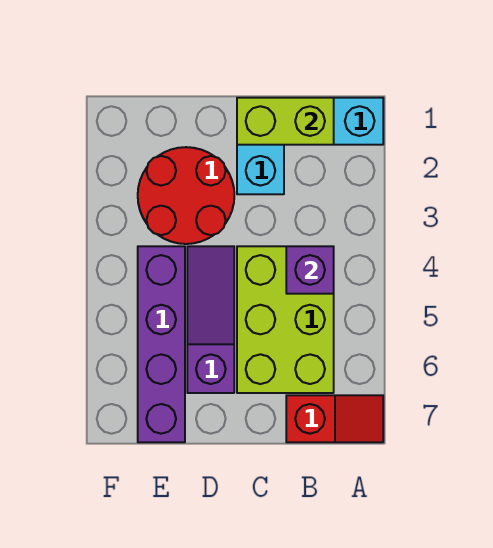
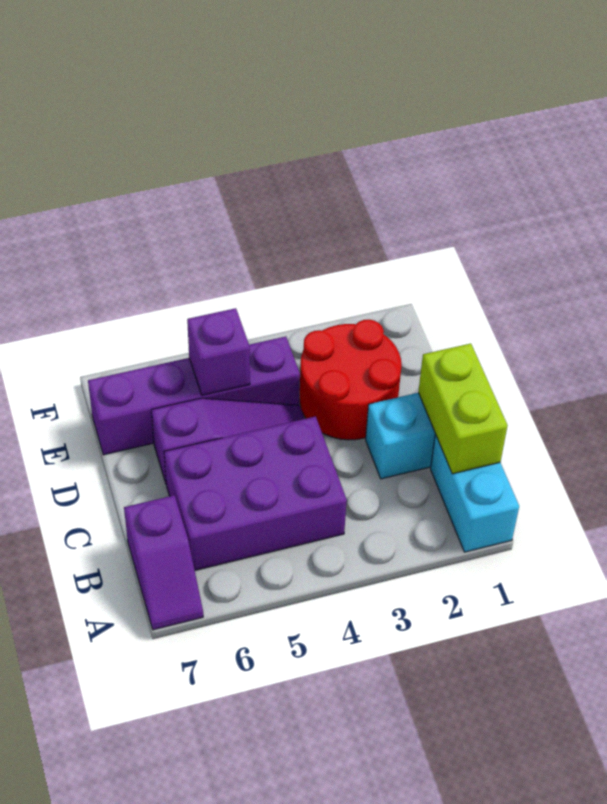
red slope A7:B7 level 1 top B -> purple slope A7:B7 level 1 top B
lime brick B4:C6 level 1 -> purple brick B4:C6 level 1
purple brick B4 level 2 -> purple brick E5 level 2

